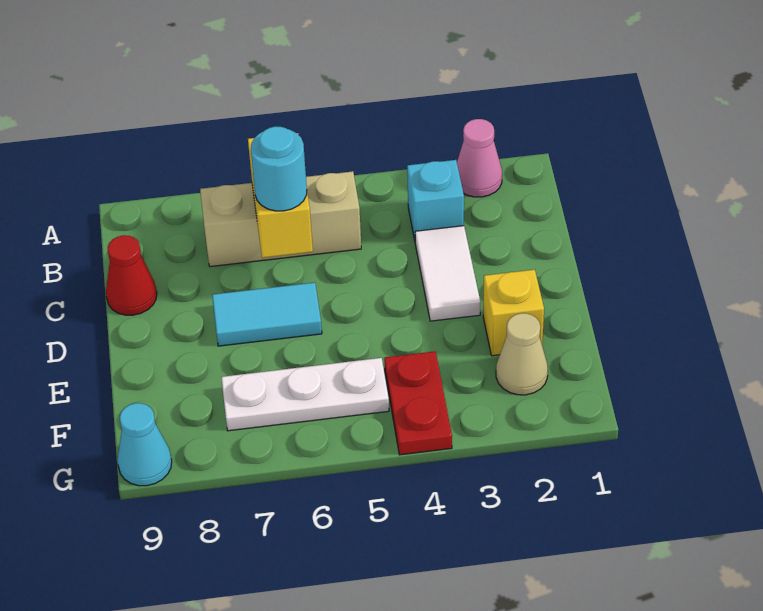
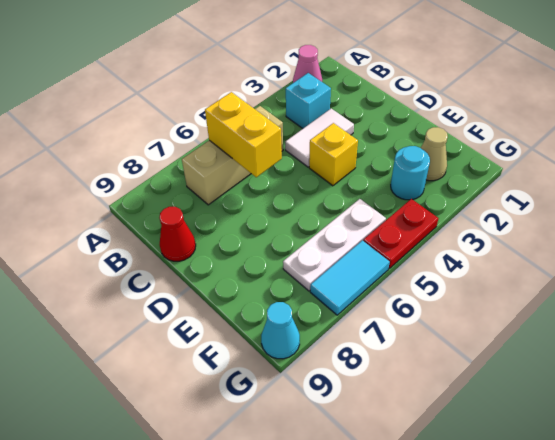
white tile C3:D3 level 1 -> white tile C3:C4 level 1
cyan round brick C6 level 3 -> cyan round brick F3 level 1
cyan tile D6:D7 level 1 -> cyan tile G6:G7 level 1
yellow brick E2 level 1 -> yellow brick D4 level 1
red plate F4:G4 level 1 -> red plate G4:G5 level 1

